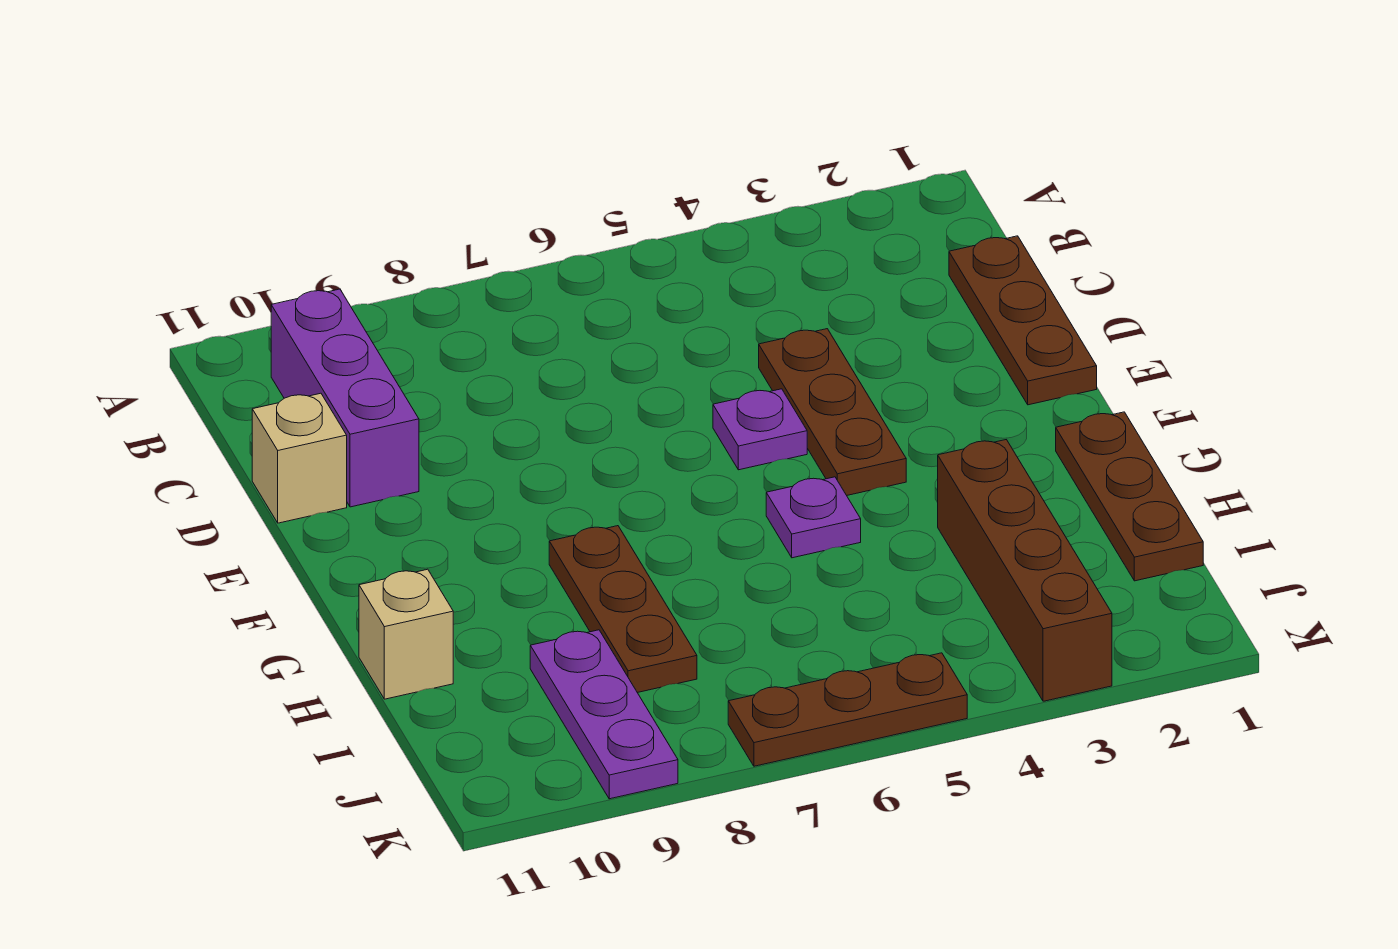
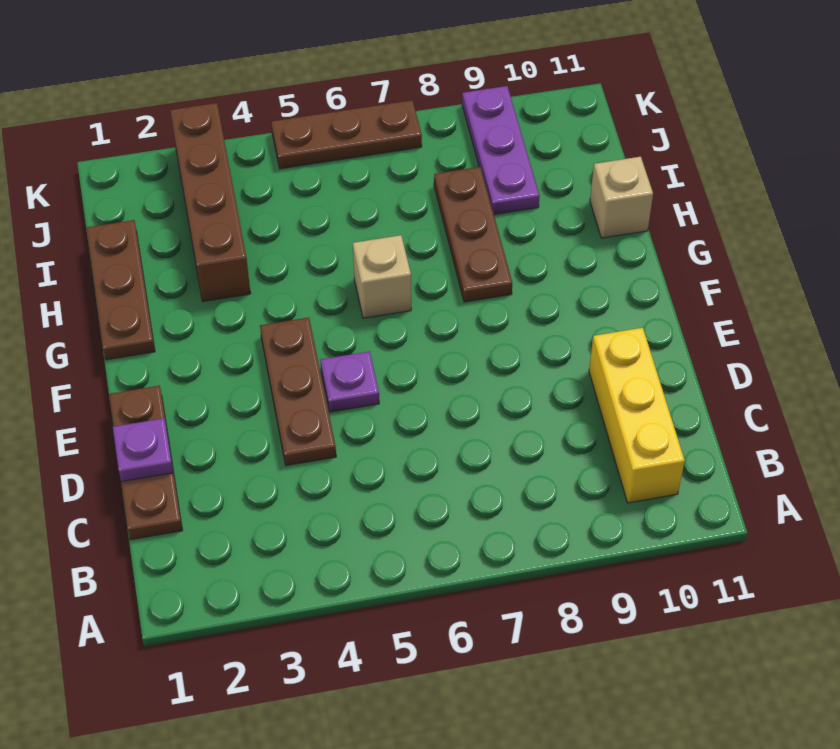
purple brick B10:D10 level 1 -> yellow brick B10:D10 level 1
tan brick D11 level 1 -> tan brick G6 level 1
purple plate G5 level 1 -> purple plate D1 level 2

